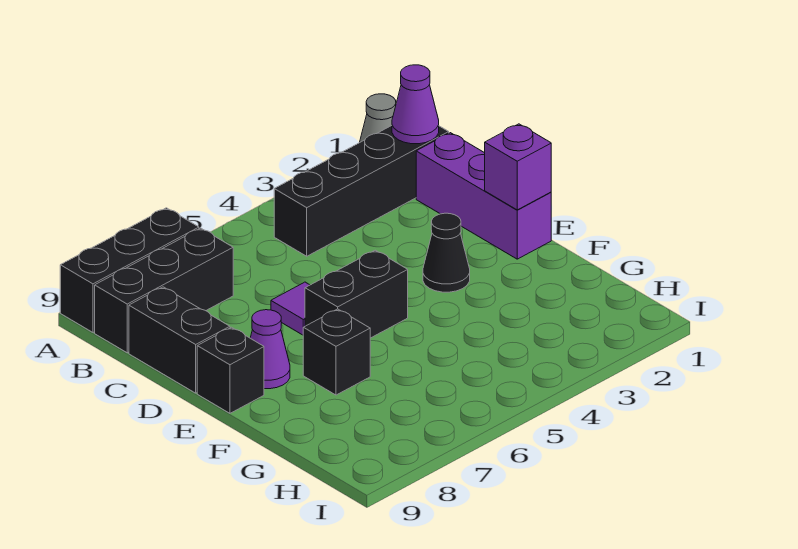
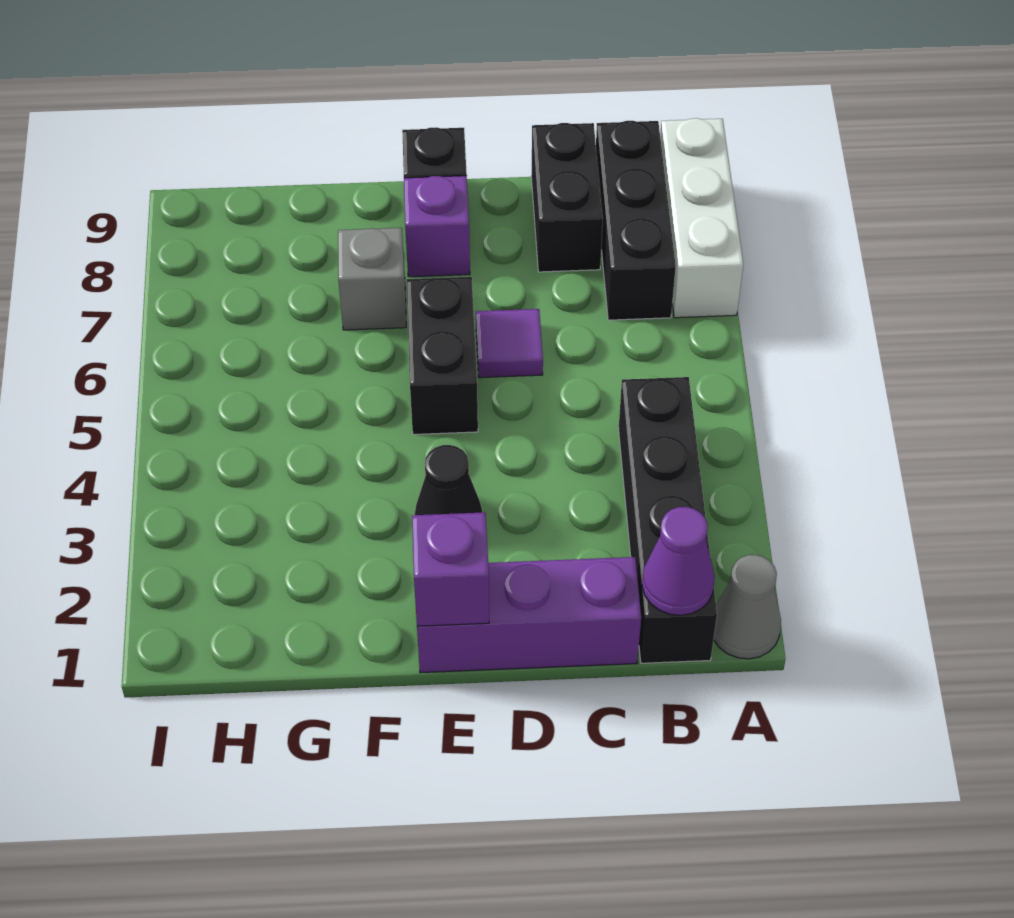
black brick A7:A9 level 1 -> white brick A7:A9 level 1
black brick C9:D9 level 1 -> black brick C8:C9 level 1
purple cone E8 level 1 -> purple brick E8 level 1
black brick F7 level 1 -> grey brick F7 level 1

